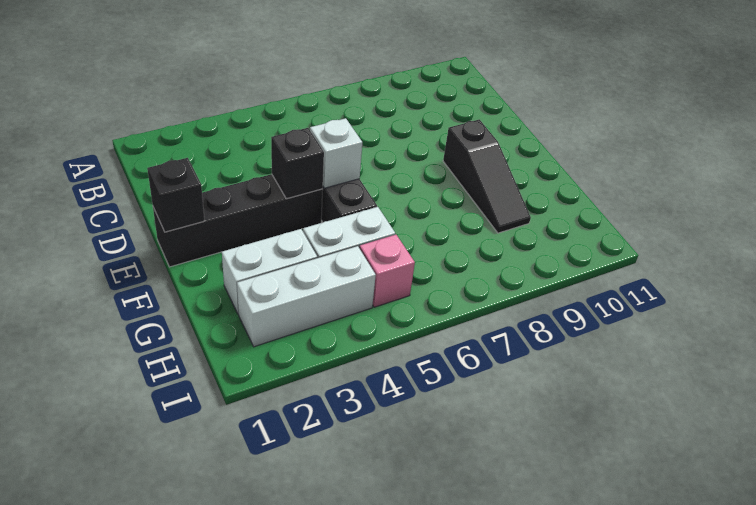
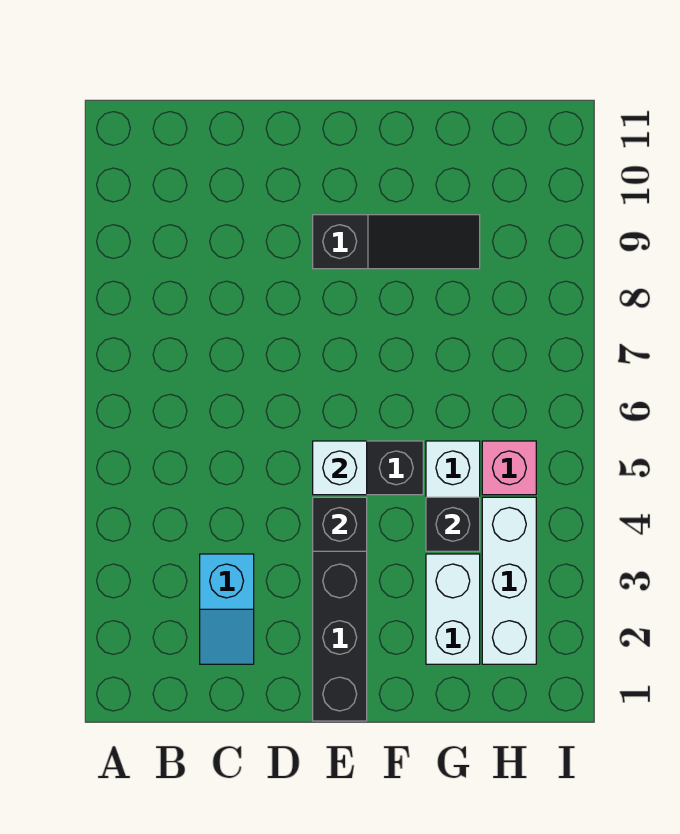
none -> cyan slope C2:C3 level 1 top 3
black brick E1 level 2 -> black brick G4 level 2

